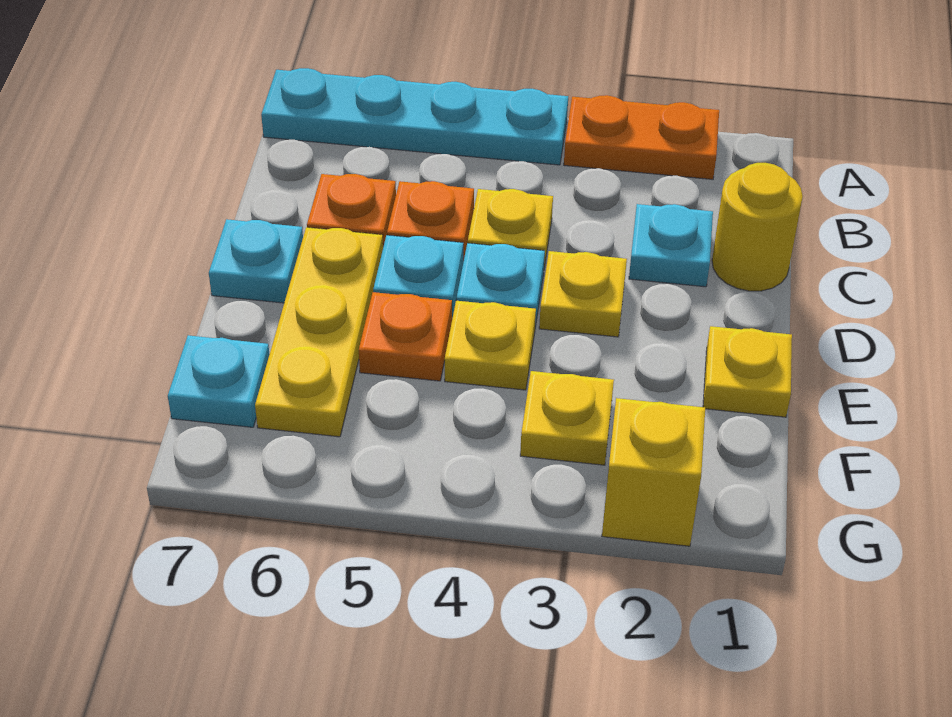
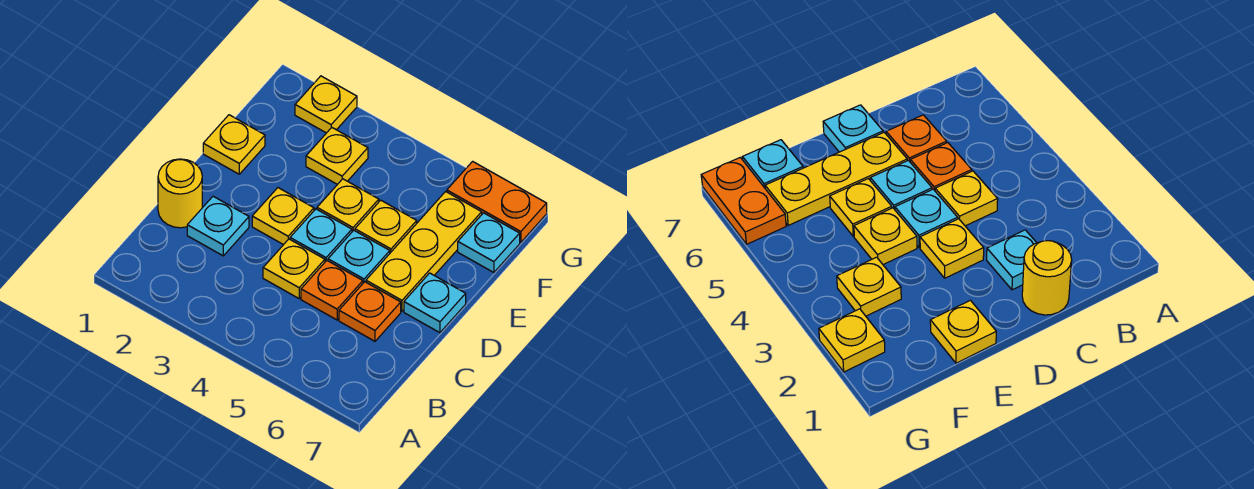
orange plate A2:A3 level 1 -> orange plate G6:G7 level 1
cyan plate A4:A7 level 1 -> none
orange plate E5 level 1 -> yellow plate E5 level 1
yellow brick G2 level 1 -> yellow plate G2 level 1

